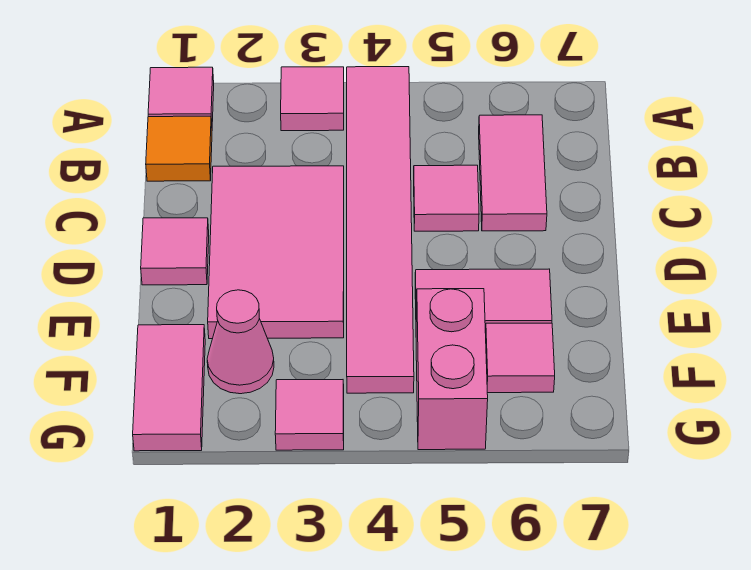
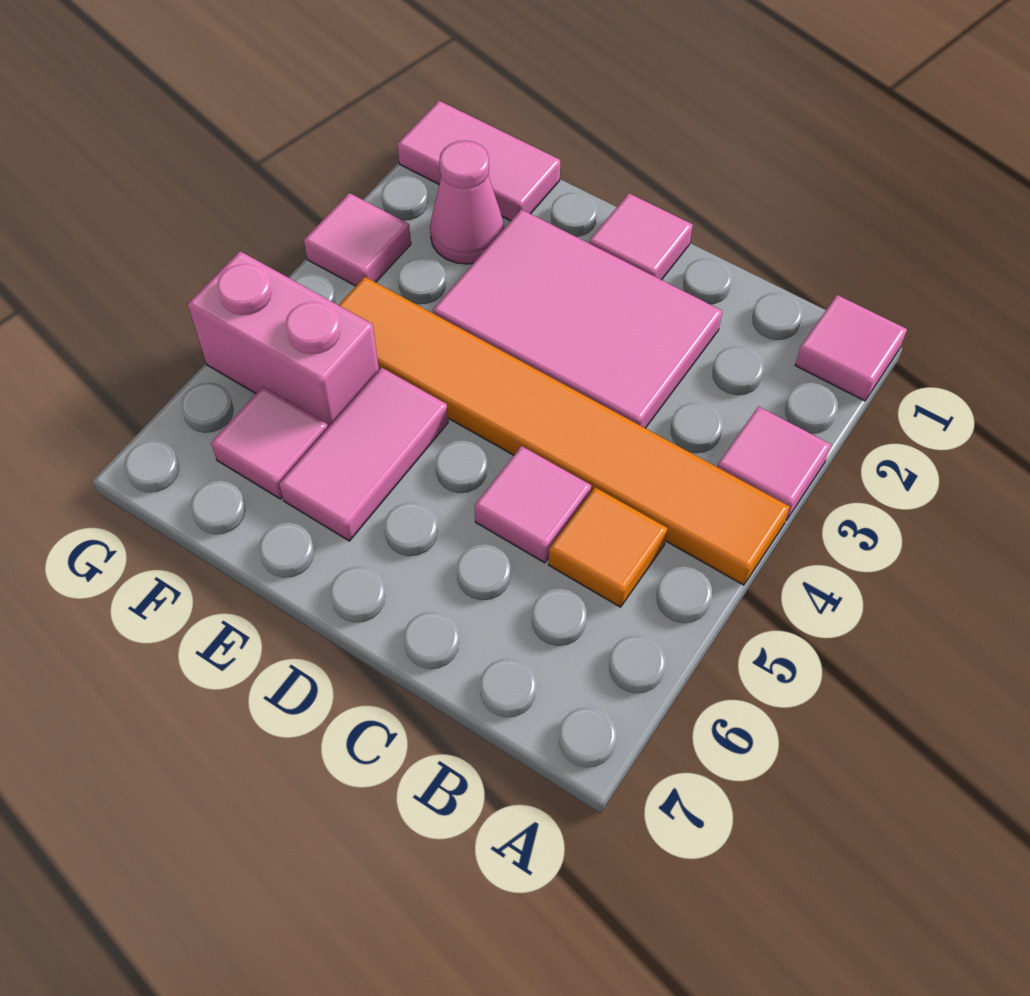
pink tile A4:F4 level 1 -> orange tile A4:F4 level 1
orange tile B1 level 1 -> orange tile B5 level 1
pink tile B6:C6 level 1 -> none

